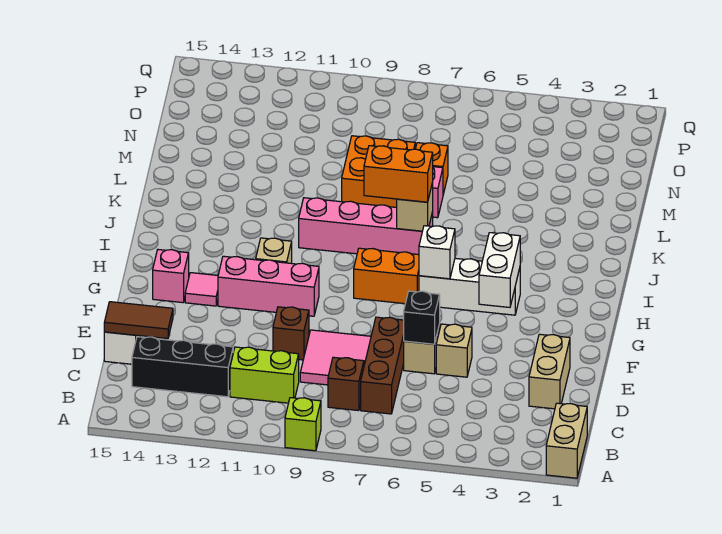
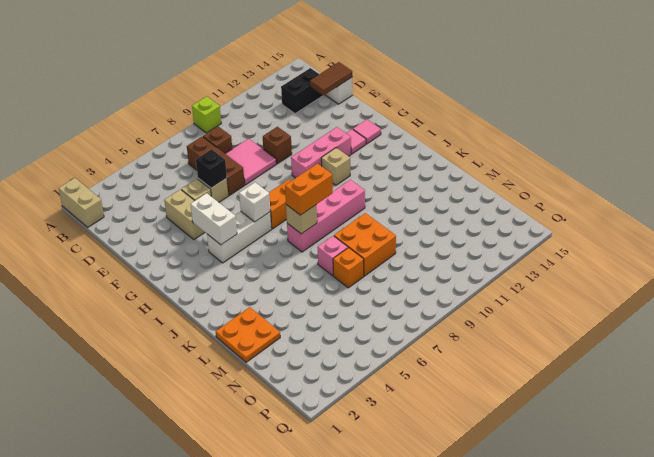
lime brick C10:C11 level 1 -> none
black brick C12:C14 level 1 -> black brick C13:C14 level 1
tan brick D2:E2 level 1 -> tan brick E4:F4 level 1
pink brick G14 level 1 -> pink tile G14 level 1
none -> orange plate L1:M2 level 1

